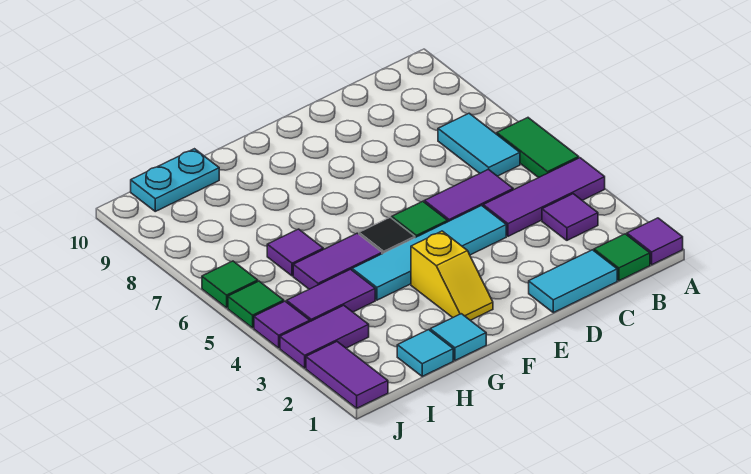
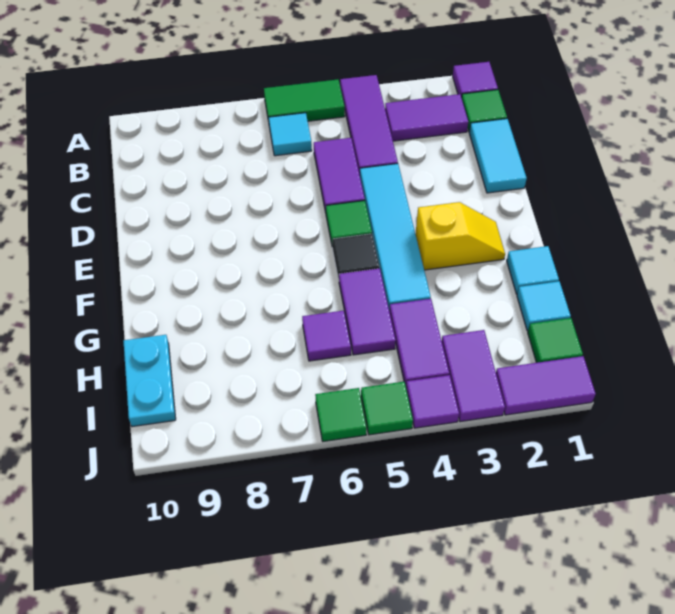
purple tile B3 level 1 -> purple tile B2:B3 level 1
cyan tile B6:B7 level 1 -> cyan tile B6 level 1
none -> green tile I1 level 1

